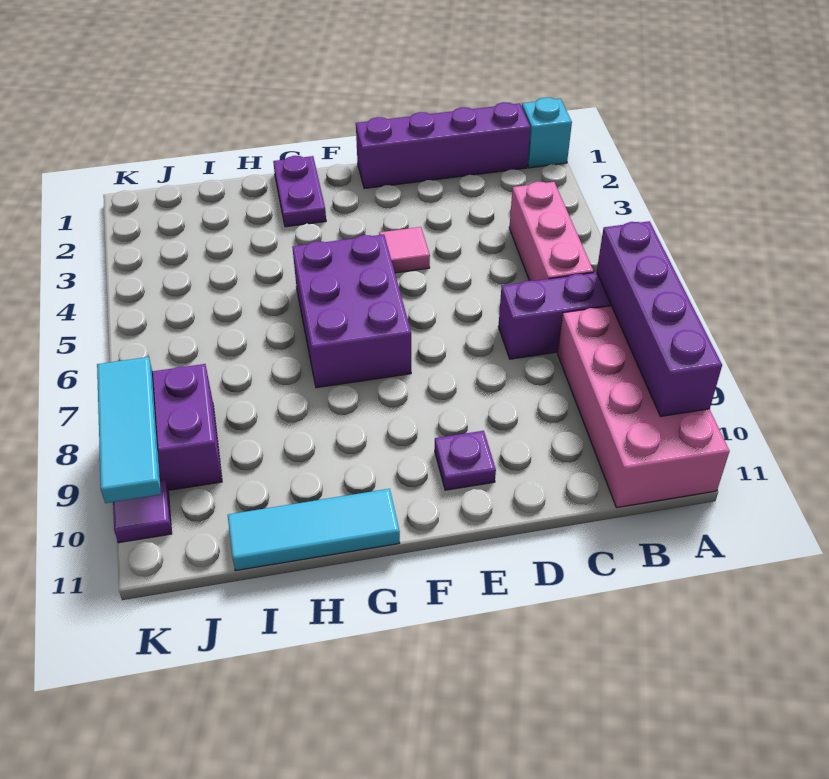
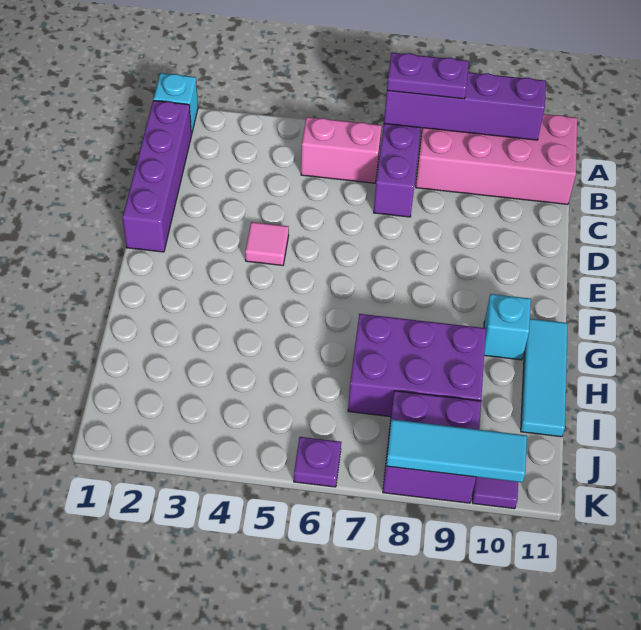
pink brick B4:B6 level 1 -> pink brick B5:B6 level 1
purple plate E10 level 1 -> purple plate K6 level 1
purple brick F5:G7 level 1 -> purple brick H7:I9 level 1
purple plate G1:G2 level 1 -> purple plate A7:A8 level 3
none -> cyan brick G10 level 1

